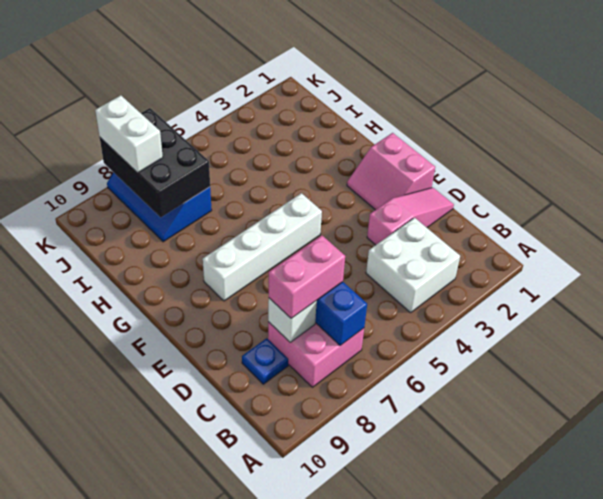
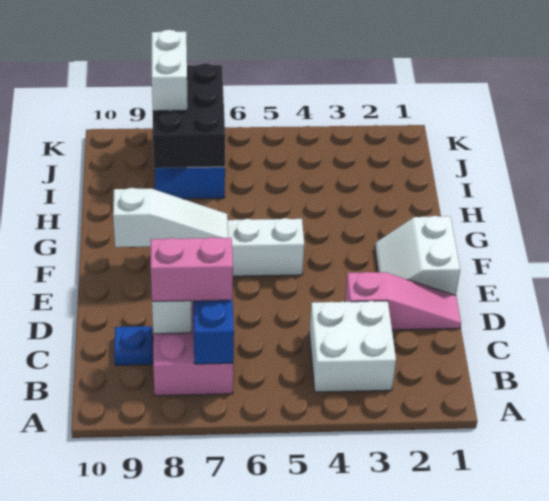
pink slope E1:F2 level 1 top 1 -> white slope E1:F2 level 1 top 1
none -> white slope F7:F9 level 2 top 9

